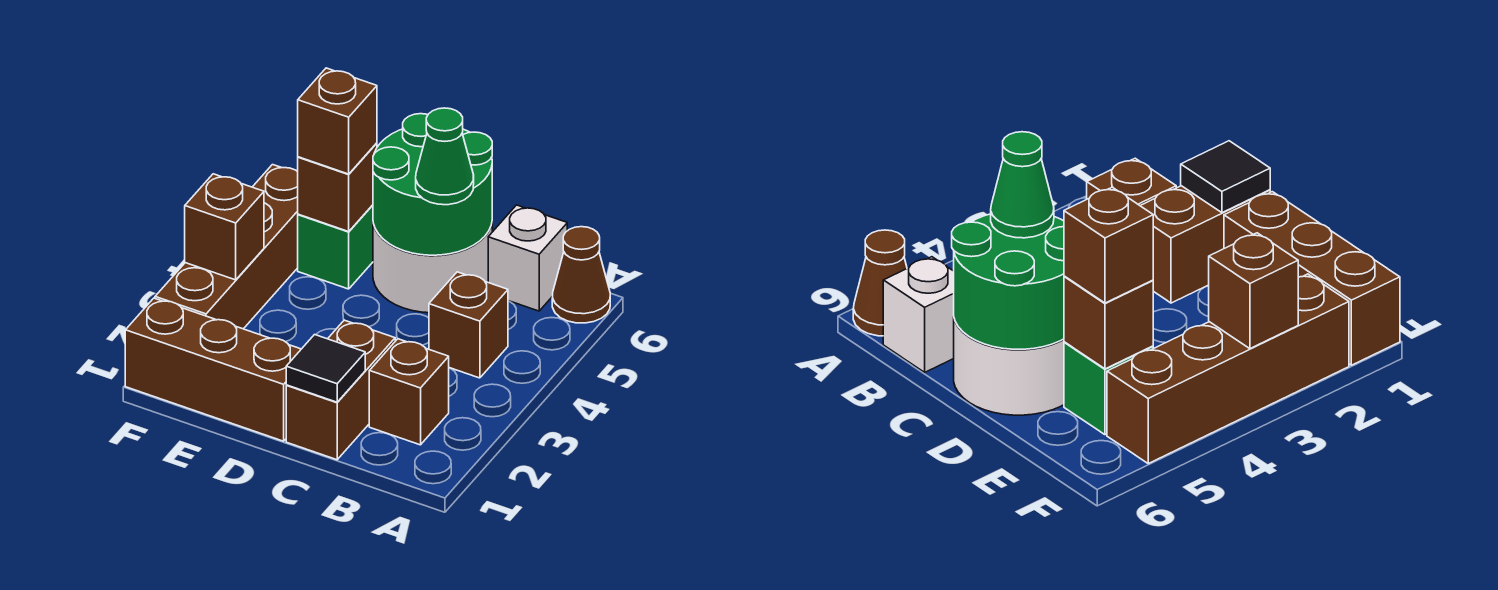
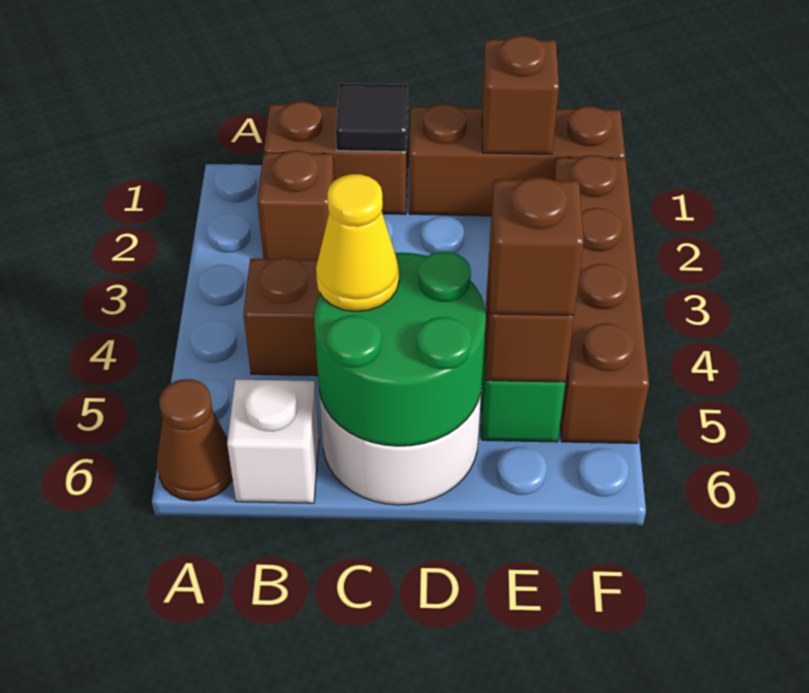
brown brick C1:C2 level 1 -> brown brick B1:C1 level 1
green cone C5 level 3 -> yellow cone C5 level 3
brown brick F3 level 2 -> brown brick E1 level 2

